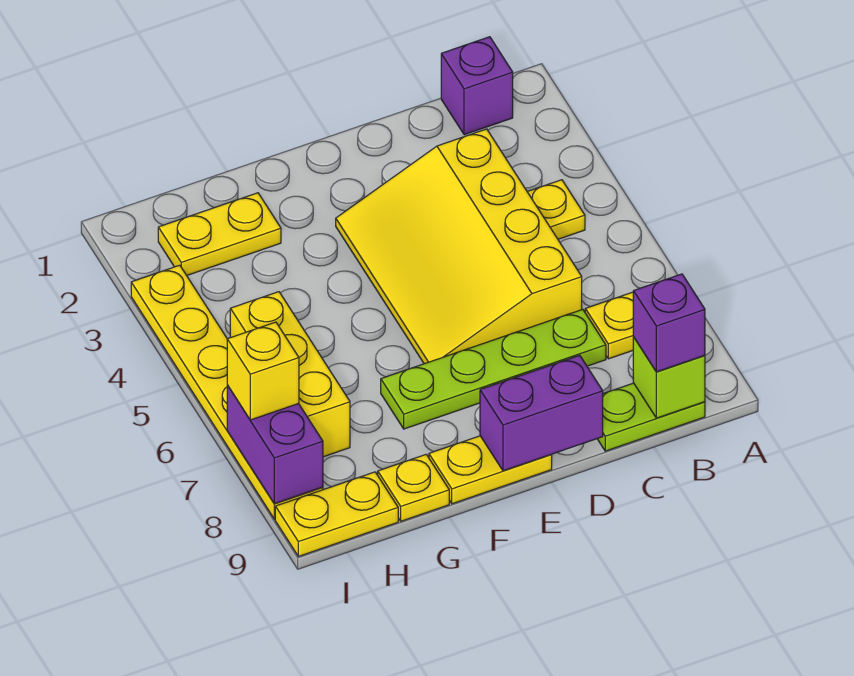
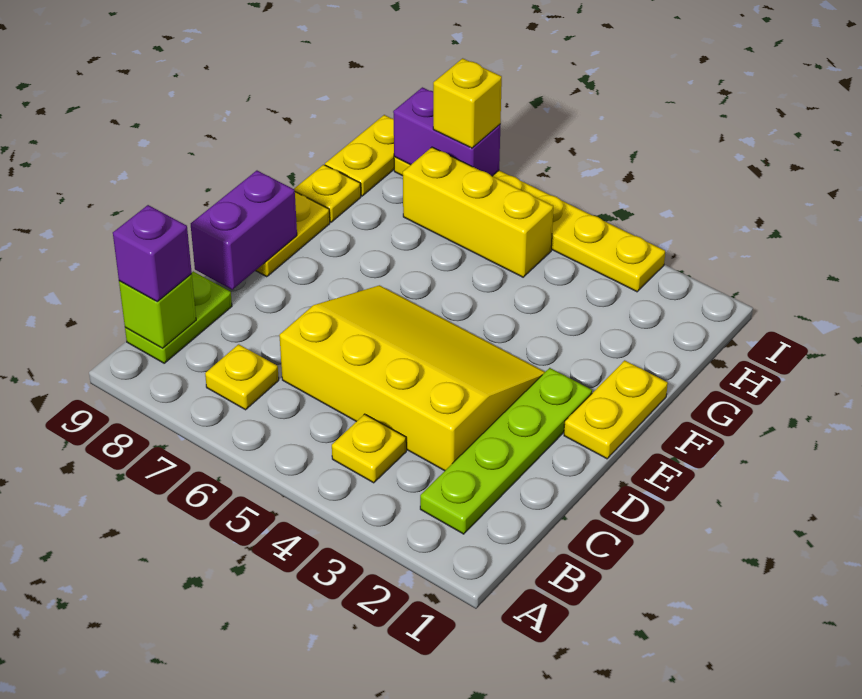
purple brick B1 level 1 -> none
lime plate C7:F7 level 1 -> lime plate B2:E2 level 1
yellow plate G2:H2 level 1 -> yellow plate E1:F1 level 1

